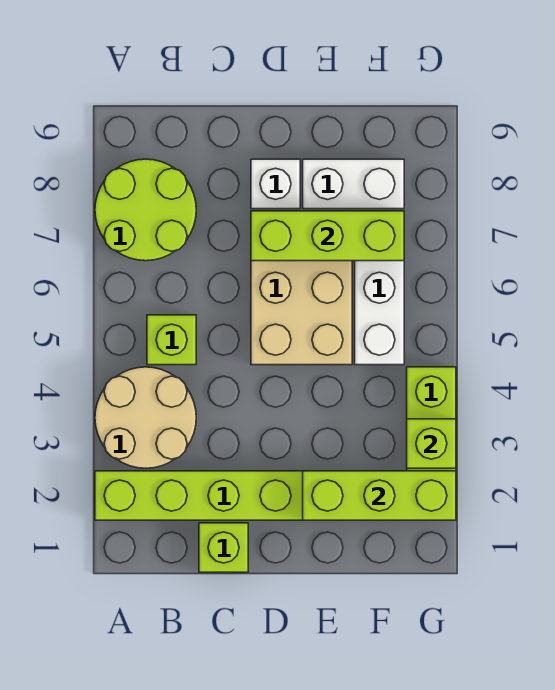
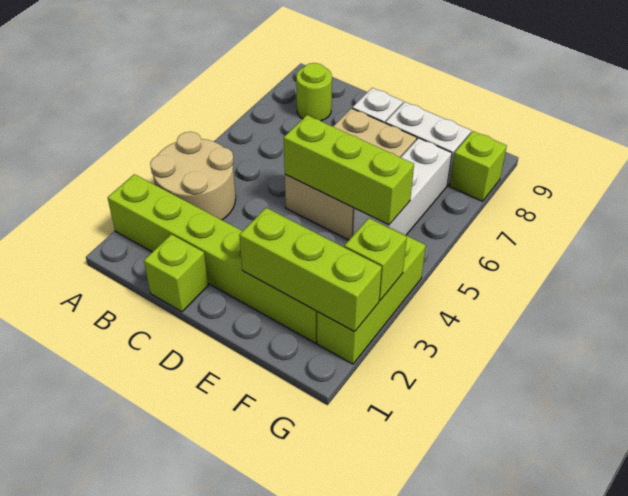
lime round brick A7:B8 level 1 -> lime round brick B8 level 1
lime brick B5 level 1 -> lime brick G8 level 1
lime brick D7:F7 level 2 -> lime brick D5:F5 level 2

